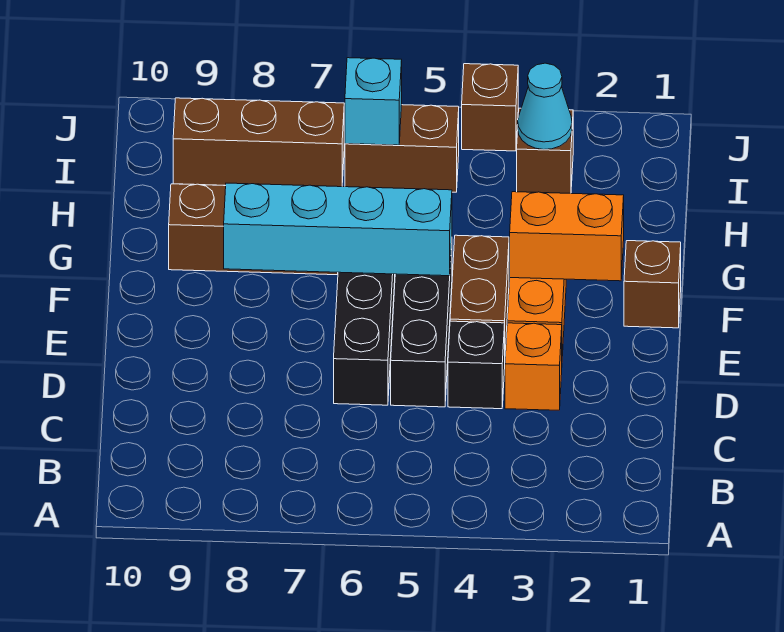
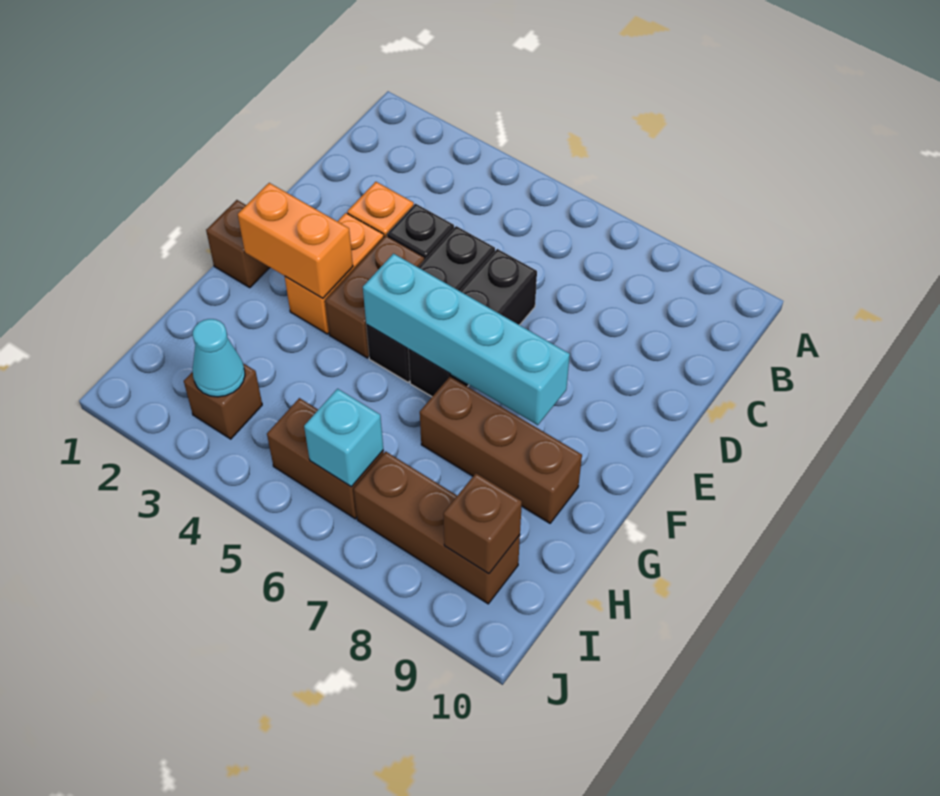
brown brick J4 level 1 -> brown brick I9 level 2

